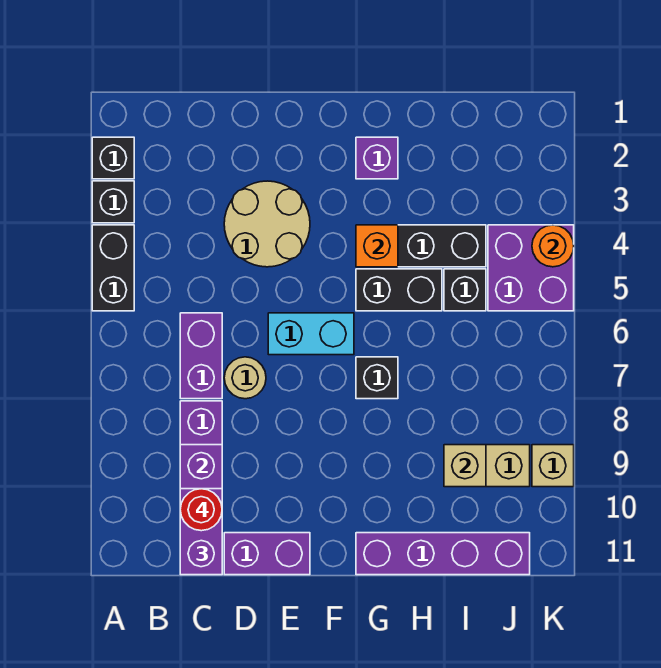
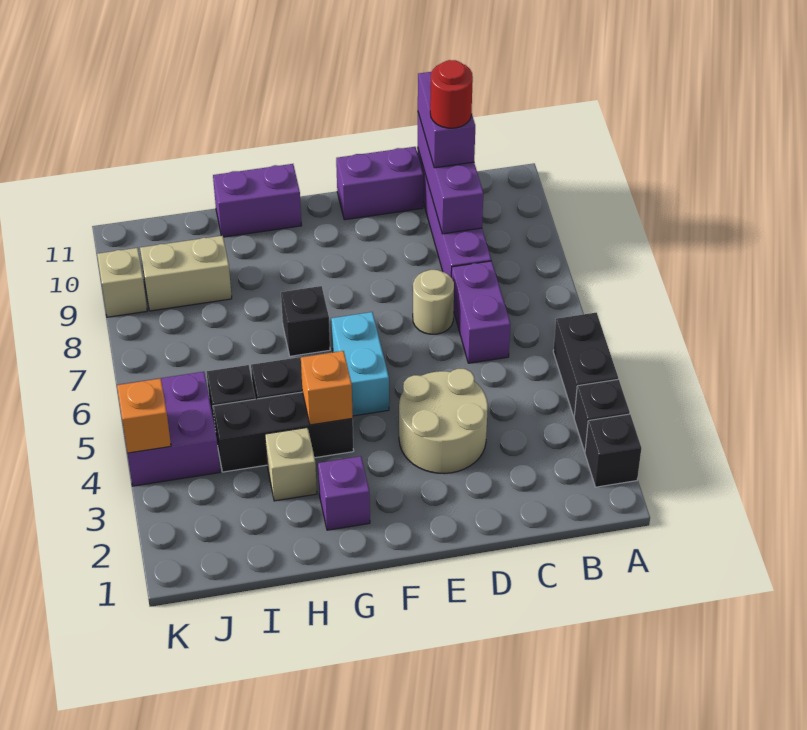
cyan brick E6:F6 level 1 -> cyan brick F5:F6 level 1
purple brick G11:J11 level 1 -> purple brick G11:H11 level 1
tan brick I9 level 2 -> tan brick H3 level 1
orange round brick K4 level 2 -> orange brick K4 level 2

